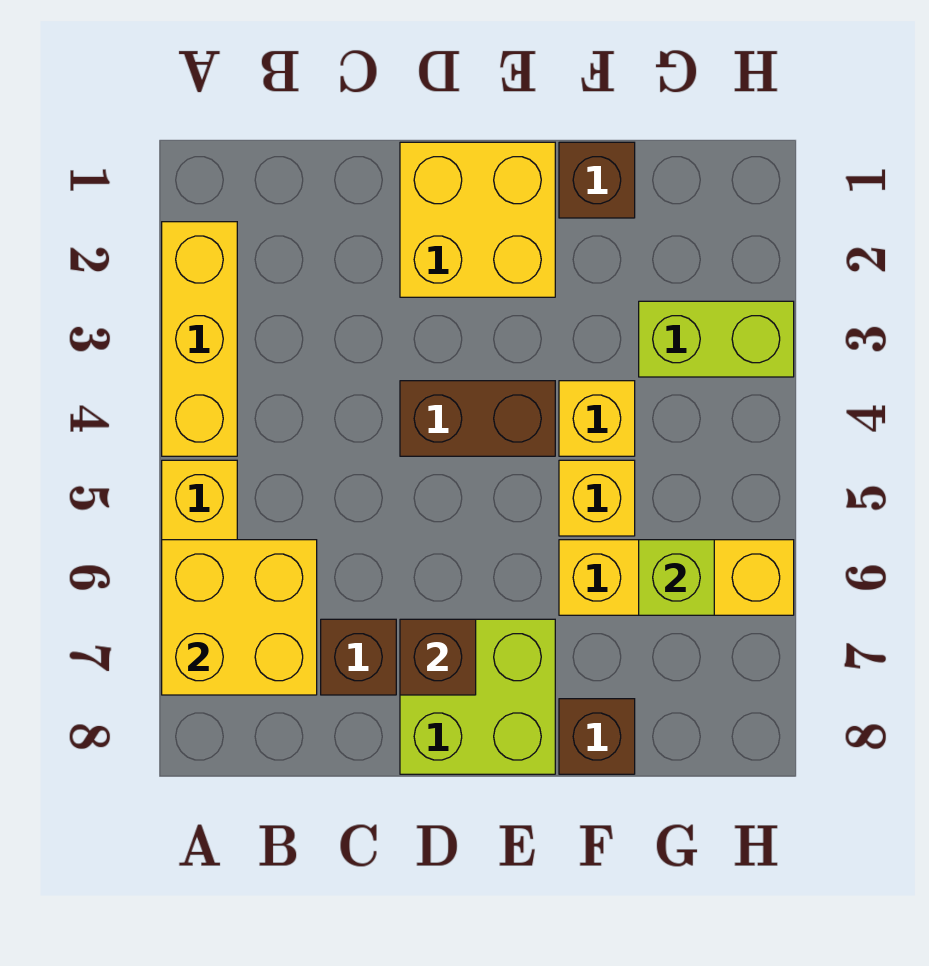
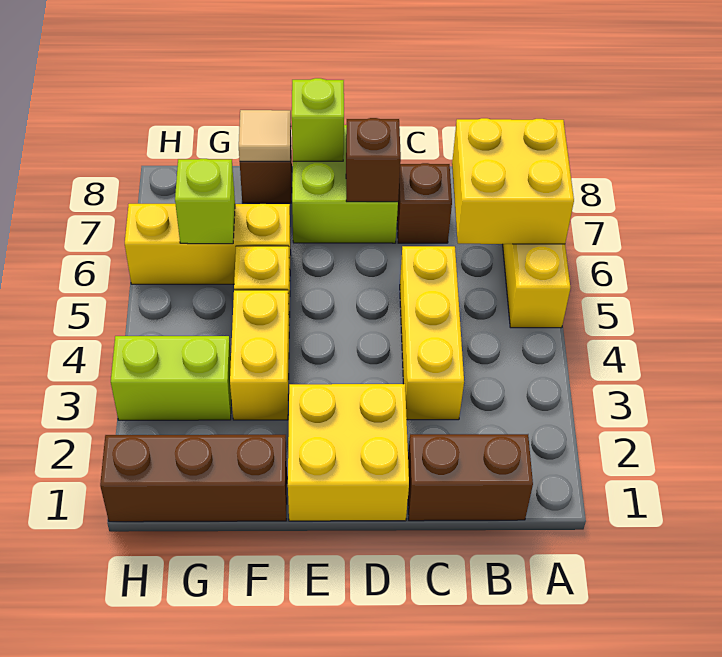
yellow brick A2:A4 level 1 -> yellow brick C3:C5 level 1
brown brick D4:E4 level 1 -> brown brick B1:C1 level 1
none -> lime brick E8 level 2
brown brick F1 level 1 -> brown brick F1:H1 level 1
yellow brick F4 level 1 -> yellow brick F3:F4 level 1
none -> tan tile F8 level 2

